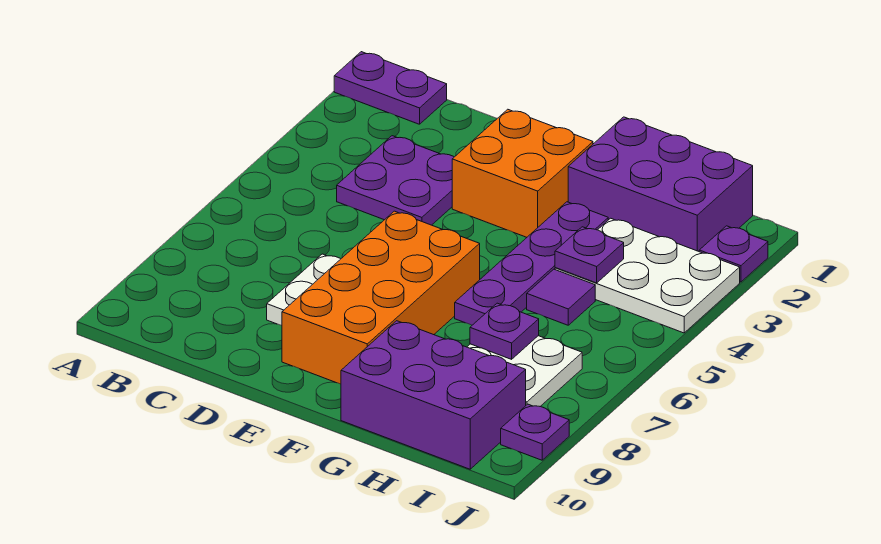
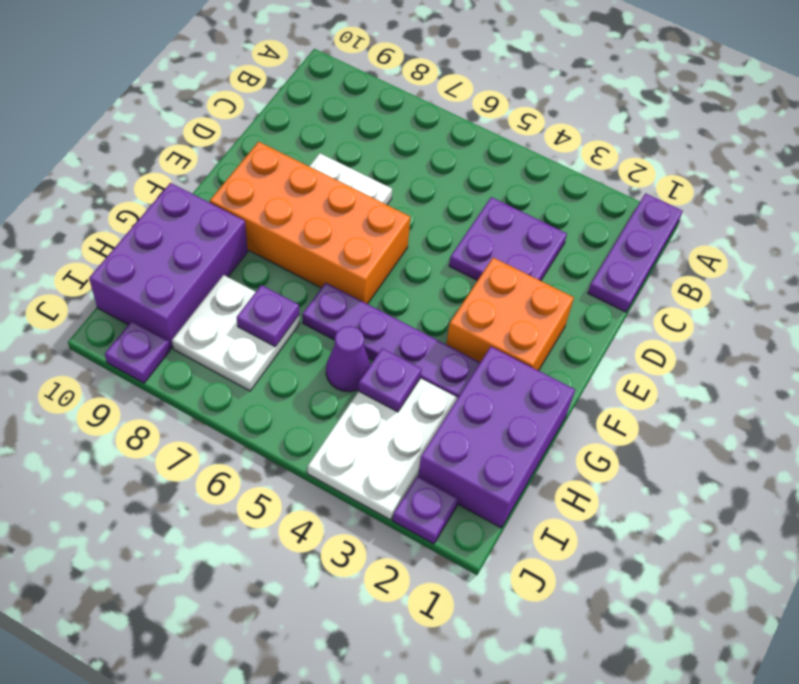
purple plate A1:B1 level 1 -> purple plate A1:C1 level 1
purple tile H5 level 1 -> purple cone H5 level 1

